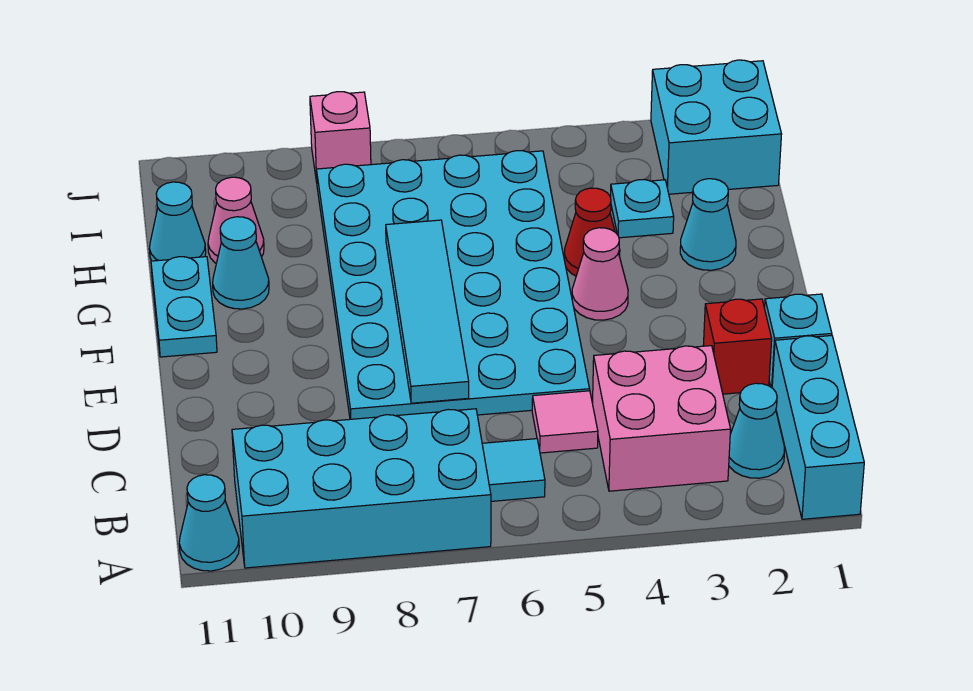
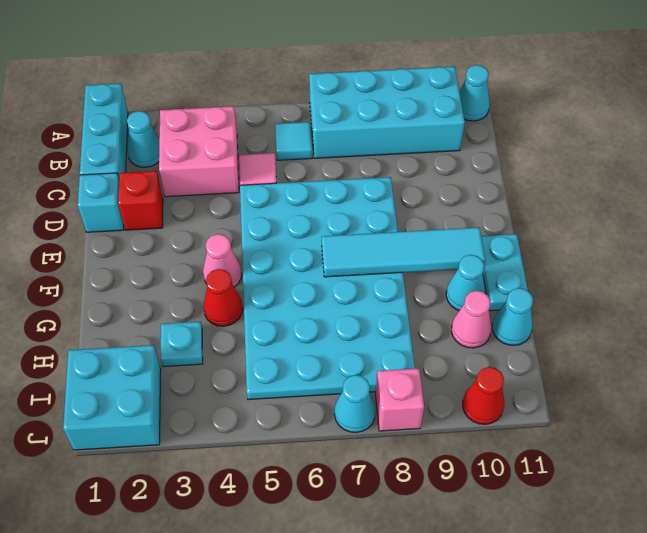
cyan tile D7:G7 level 2 -> cyan tile F7:F10 level 2
cyan cone G2 level 1 -> cyan cone J7 level 1
none -> red cone J10 level 1

